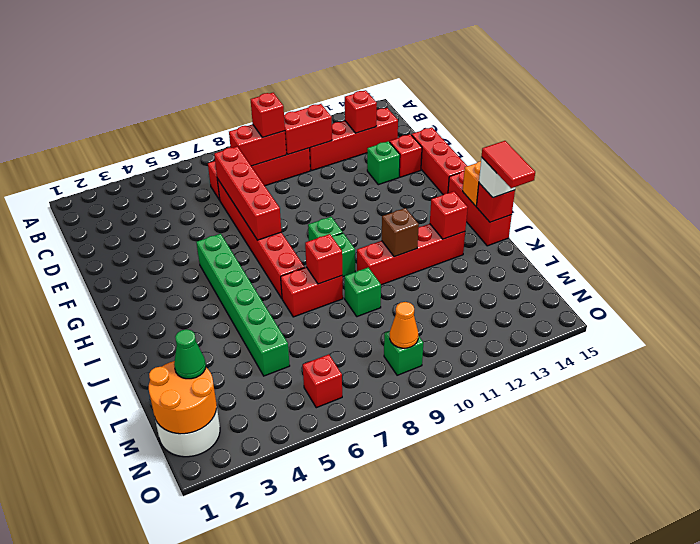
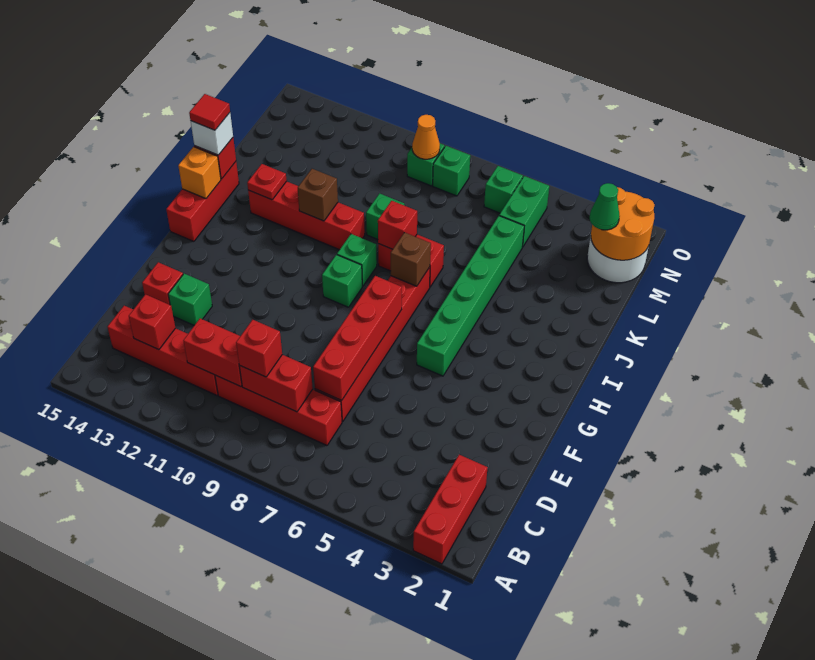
red brick E15:G15 level 1 -> red brick A2:C2 level 1
none -> brown brick I7 level 2
red brick J13 level 2 -> red plate J13 level 2
red tile J15:K15 level 4 -> red tile J15 level 4
none -> green brick M5:N5 level 1
red brick N6 level 1 -> green brick N6 level 1
none -> green brick N8 level 1

